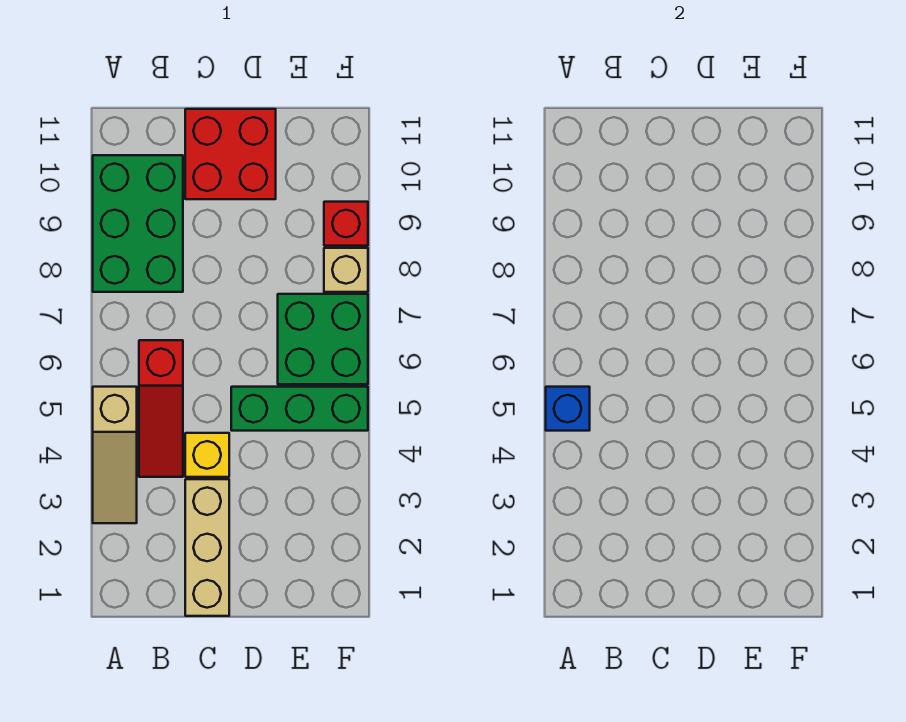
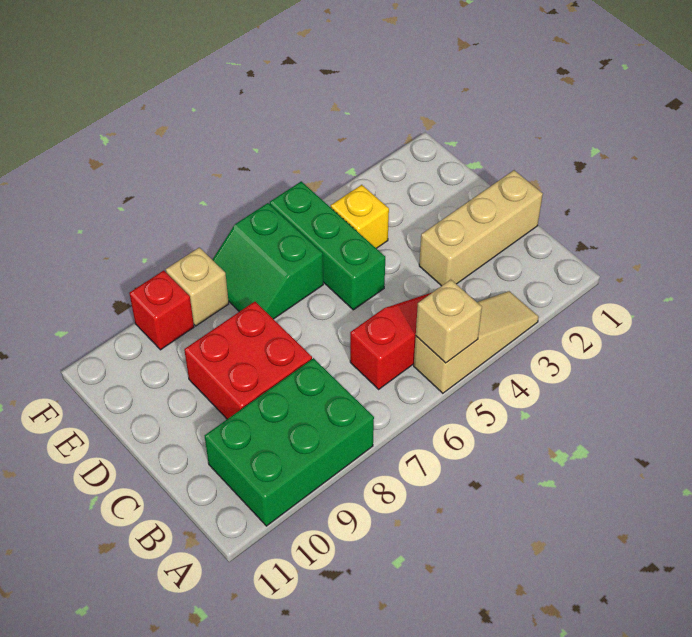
blue brick A5 level 2 -> tan brick A5 level 2
yellow brick C4 level 1 -> yellow brick E4 level 1
red brick C10:D11 level 1 -> red brick C8:D9 level 1
green brick E6:F7 level 1 -> green slope E6:F7 level 1 top 6

